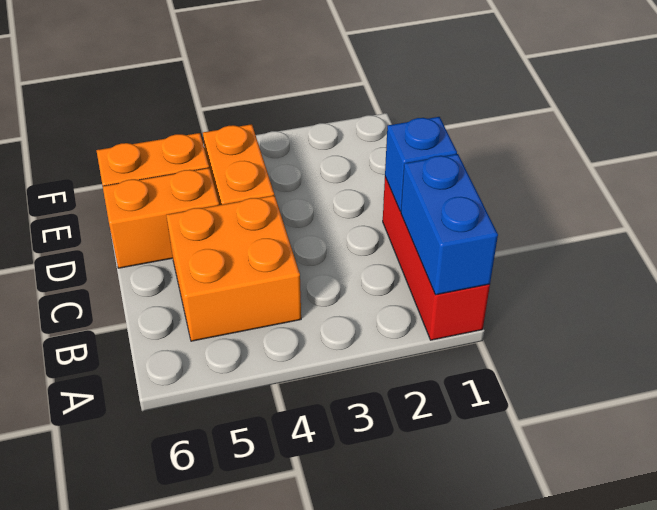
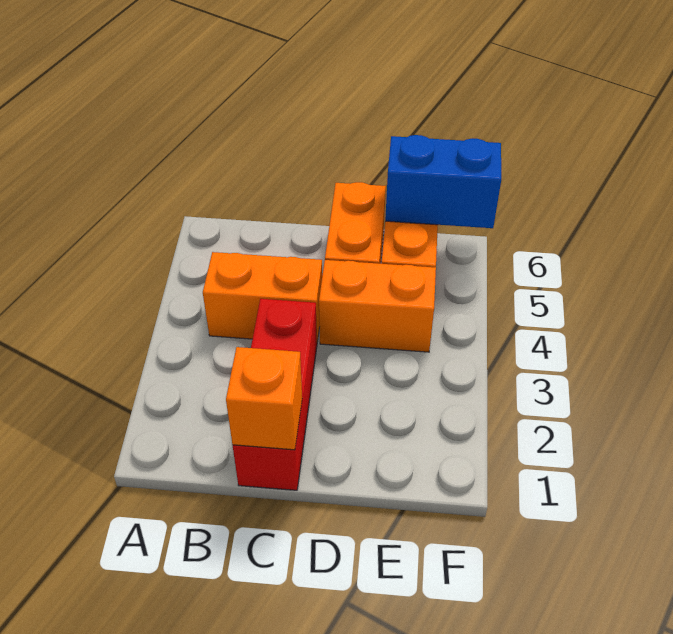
red brick A1:C1 level 1 -> red brick C1:C3 level 1
blue brick A1:B1 level 2 -> blue brick E6:F6 level 2
orange brick B4:C5 level 1 -> orange brick B4:C4 level 1
blue brick C1 level 2 -> orange brick C1 level 2

